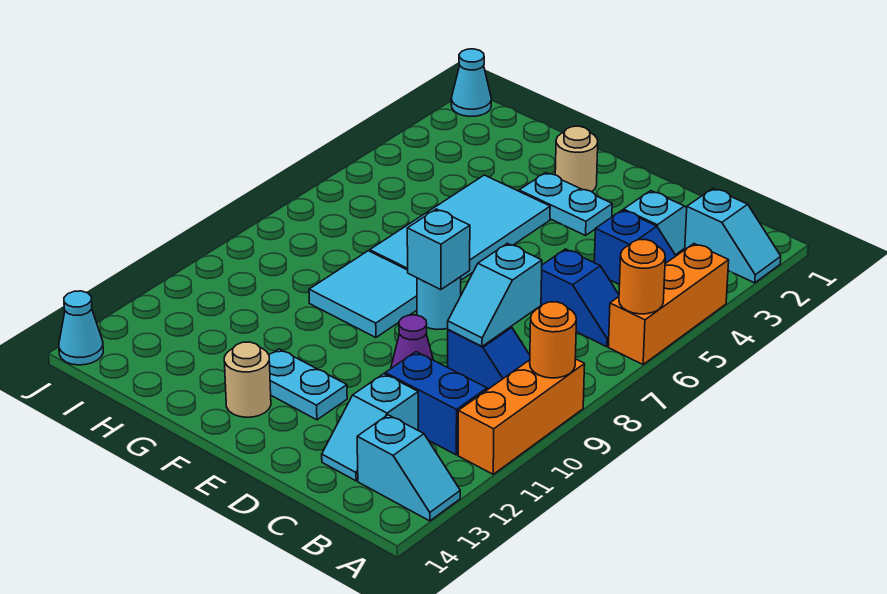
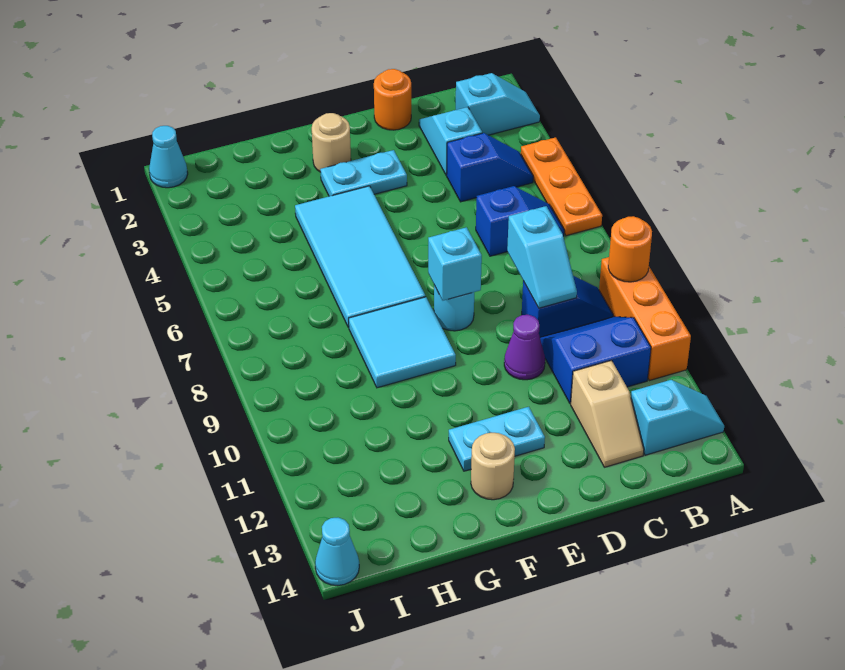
orange brick A4:A6 level 1 -> orange plate A4:A6 level 1
orange round brick A6 level 2 -> orange round brick D1 level 1
cyan slope C12:C13 level 1 top 12 -> tan slope C12:C13 level 1 top 12

